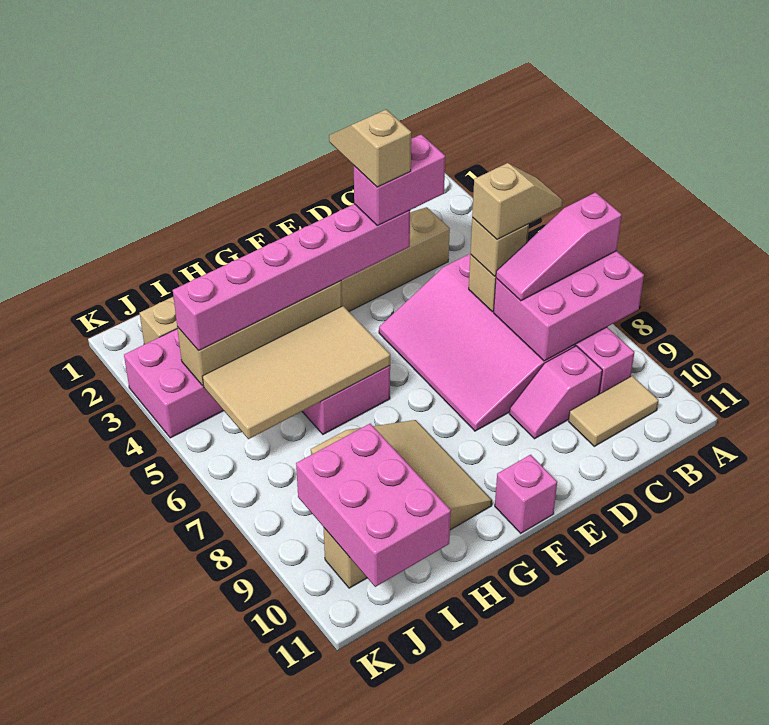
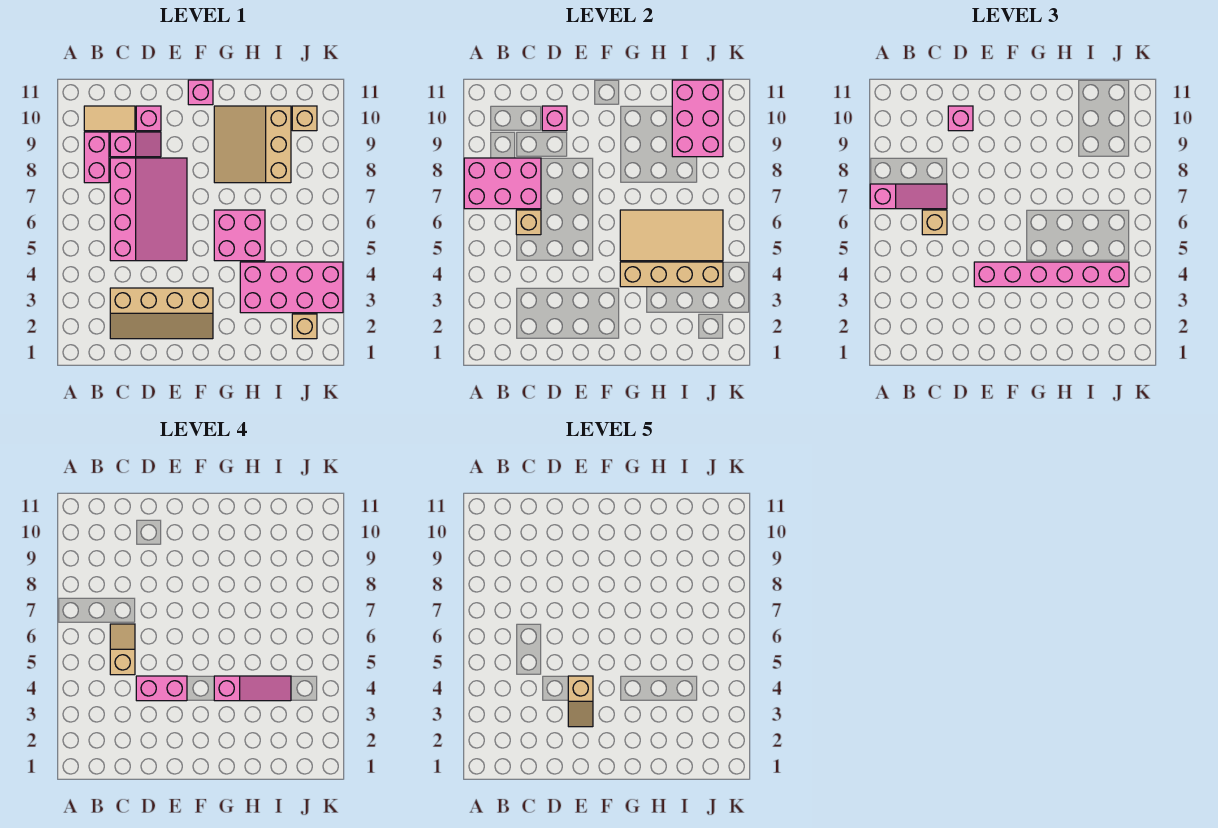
tan slope B6:C6 level 4 top C -> tan slope C5:C6 level 4 top 5
none -> pink brick D10 level 1
none -> pink brick D10 level 2
none -> pink brick D10 level 3
none -> pink slope G4:I4 level 4 top G

